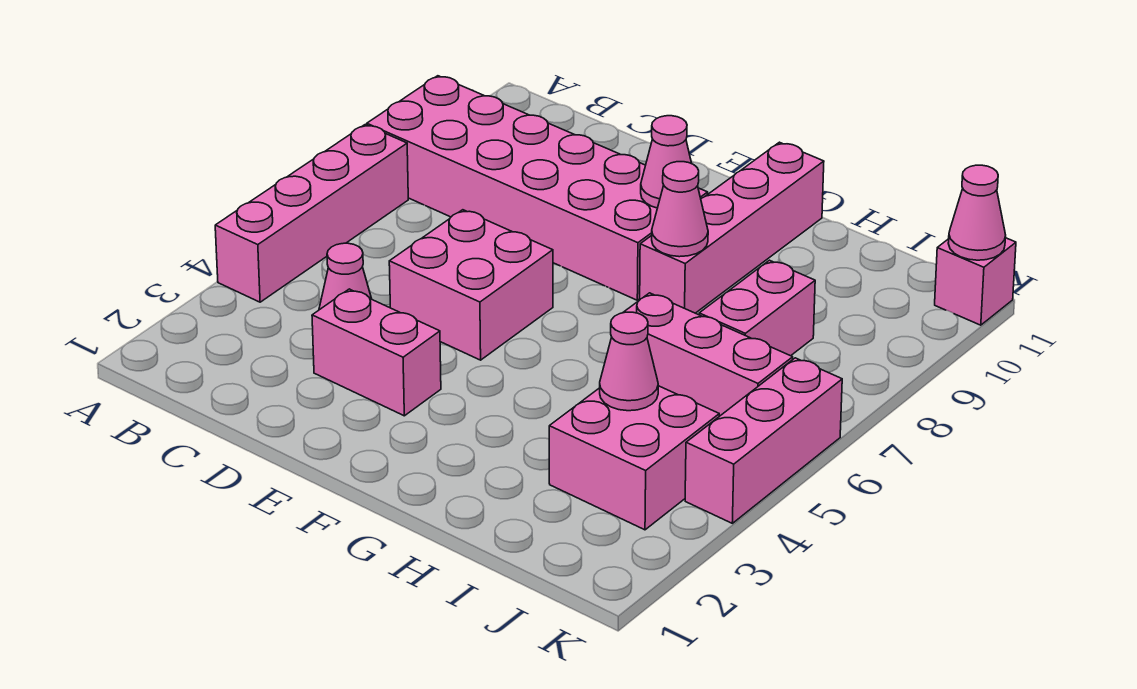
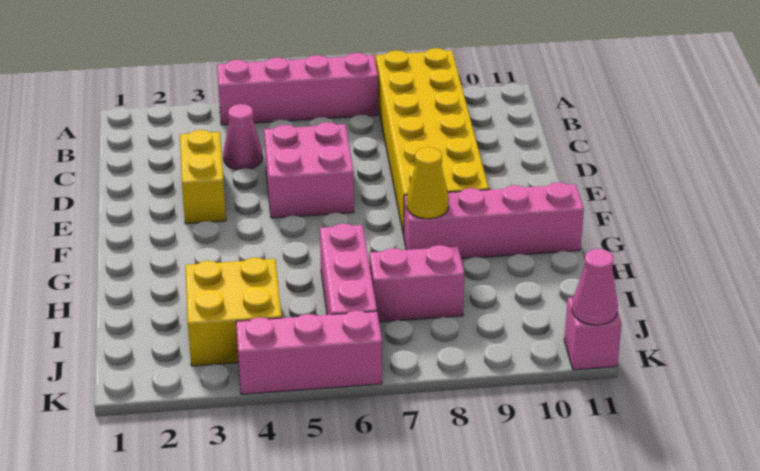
pink brick A8:F9 level 1 -> yellow brick A8:F9 level 1
pink brick D3:E3 level 1 -> yellow brick D3:E3 level 1
pink cone F9 level 2 -> none
pink cone G8 level 2 -> yellow cone G8 level 2
pink brick I3:J4 level 1 -> yellow brick I3:J4 level 1
pink cone I4 level 2 -> none

